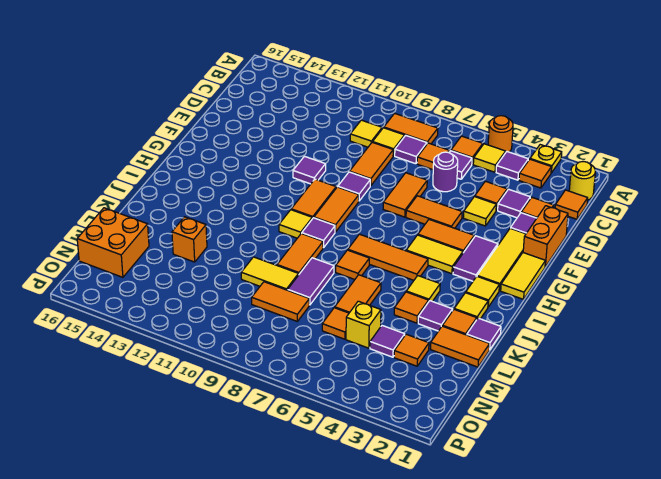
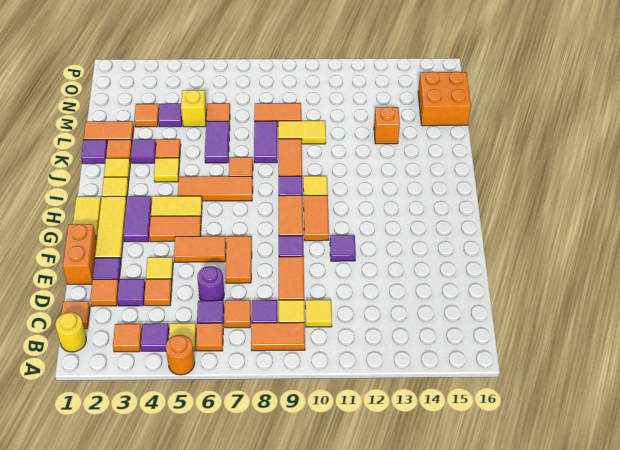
yellow plate A3 level 1 -> none
orange tile K6:L6 level 1 -> purple tile K6:L6 level 1

